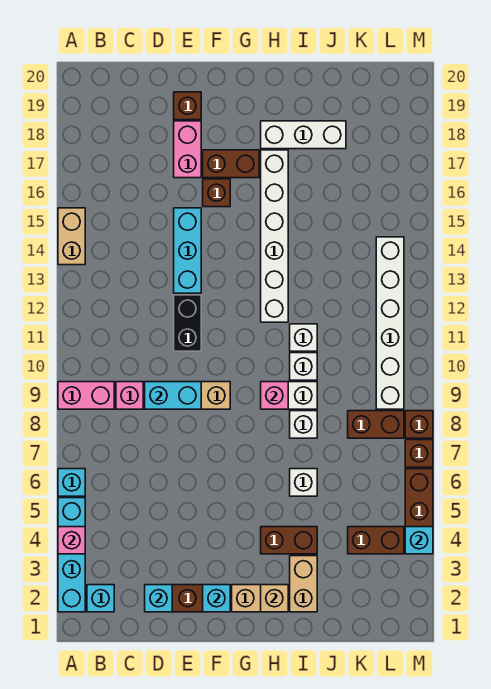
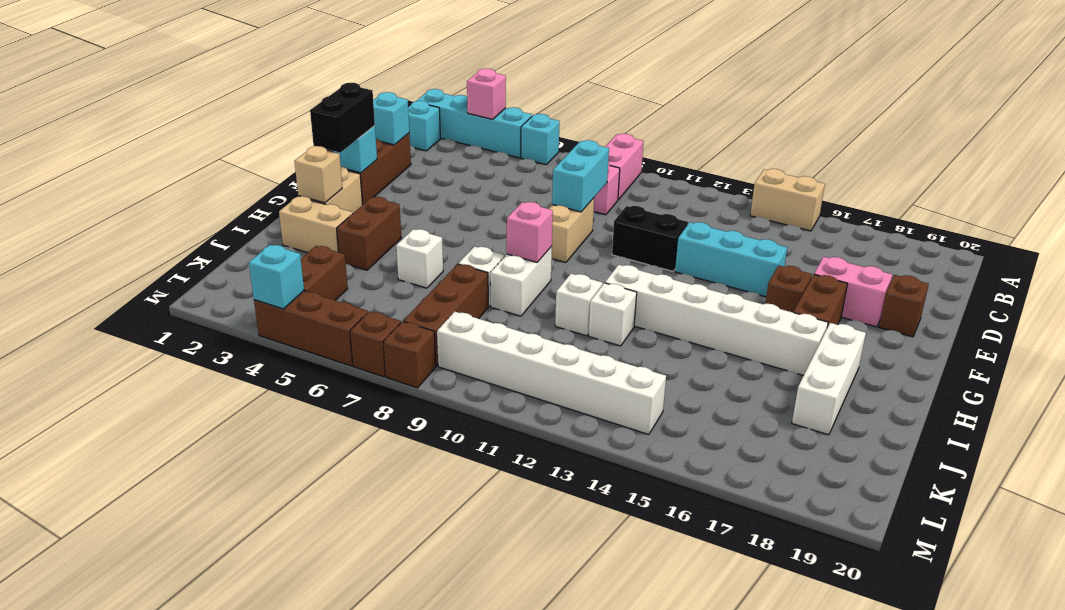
none -> black brick F2:G2 level 3
white brick I10 level 1 -> white brick I12 level 1
brown brick K8:L8 level 1 -> brown brick J8:L8 level 1

